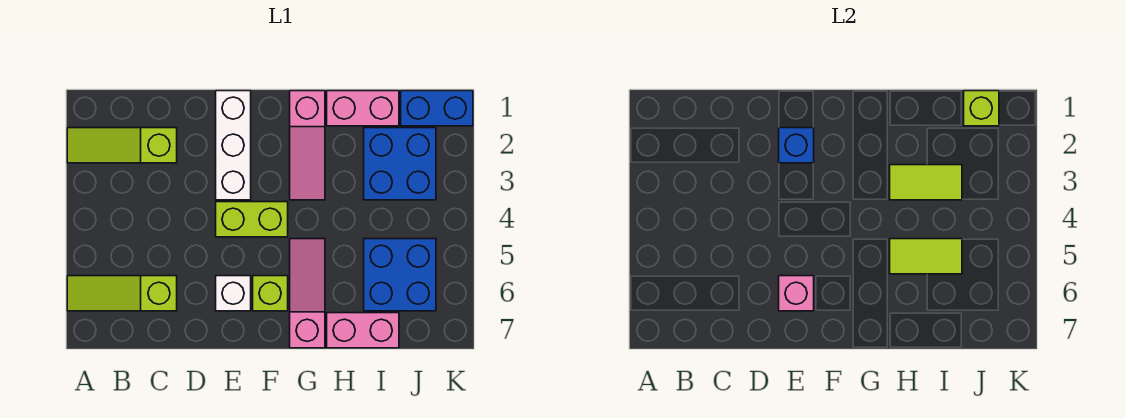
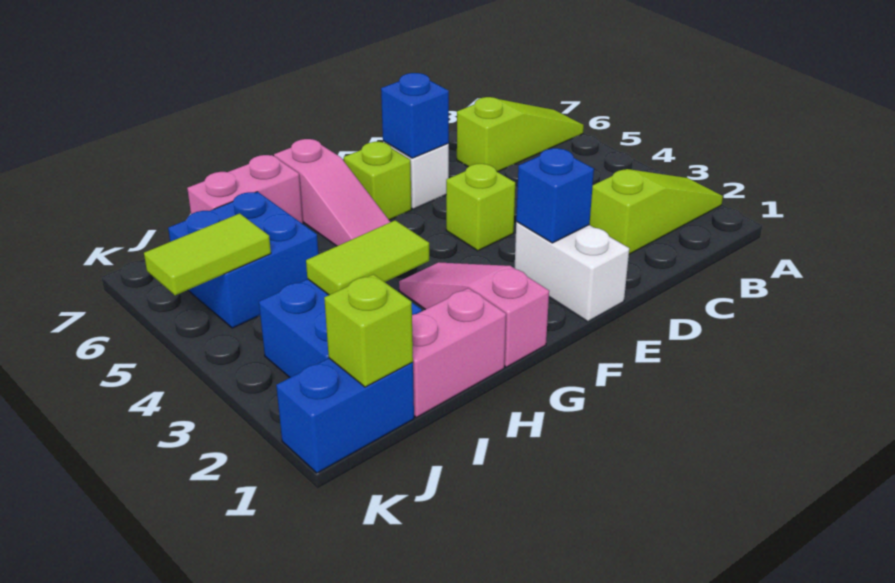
white brick E1:E3 level 1 -> white brick E1:E2 level 1
lime brick E4:F4 level 1 -> lime brick E4 level 1
pink brick E6 level 2 -> blue brick E6 level 2
lime tile H5:I5 level 2 -> lime tile J5:K5 level 2

